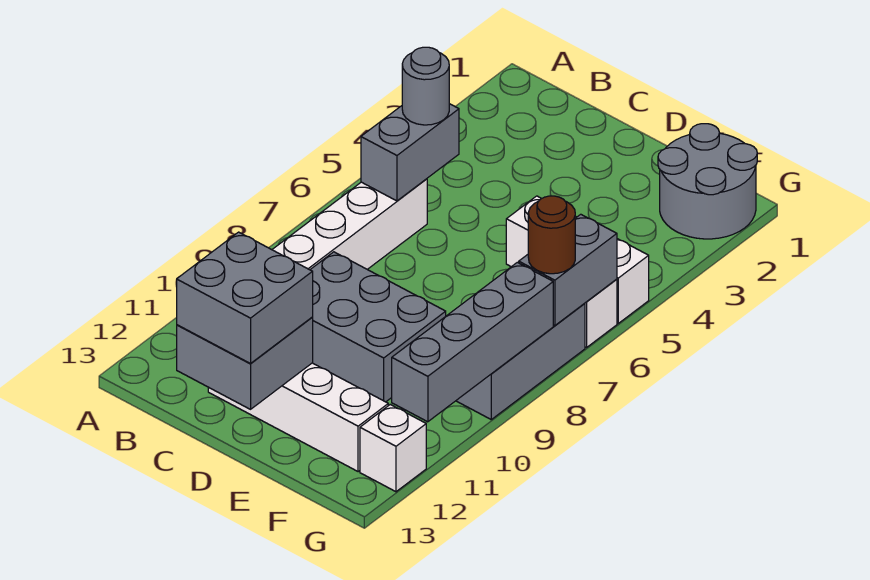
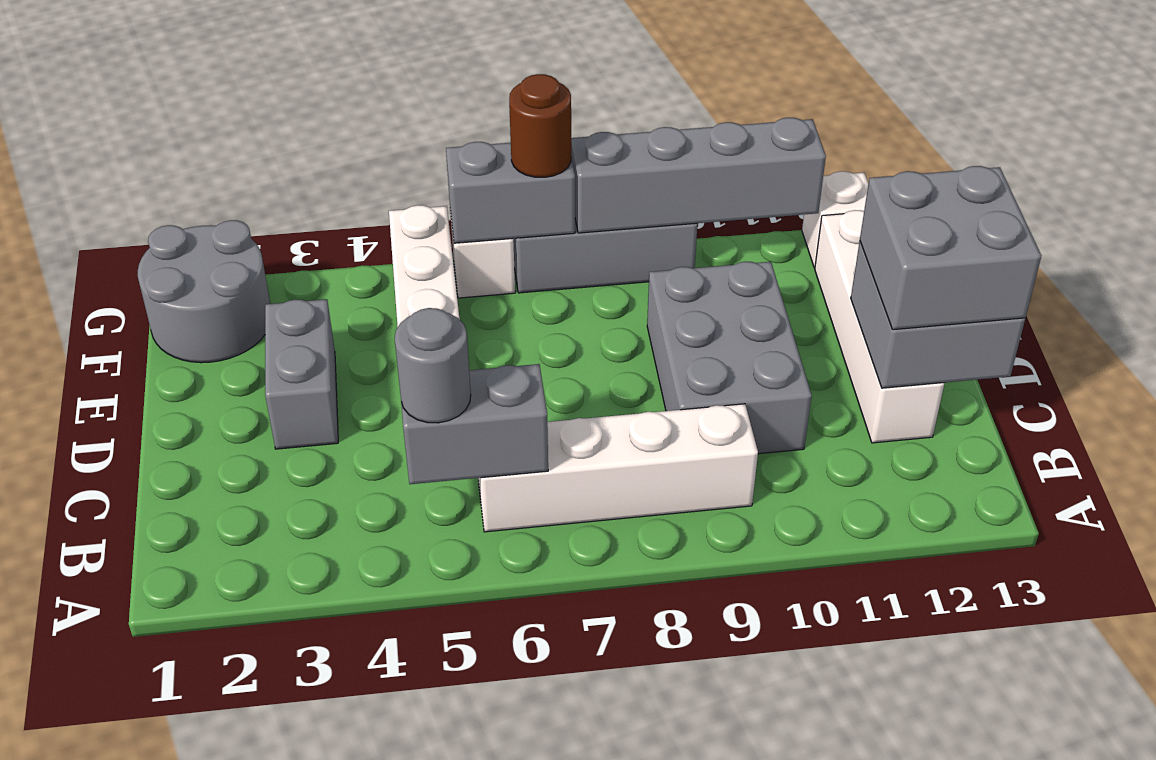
none -> grey brick D3:E3 level 1

